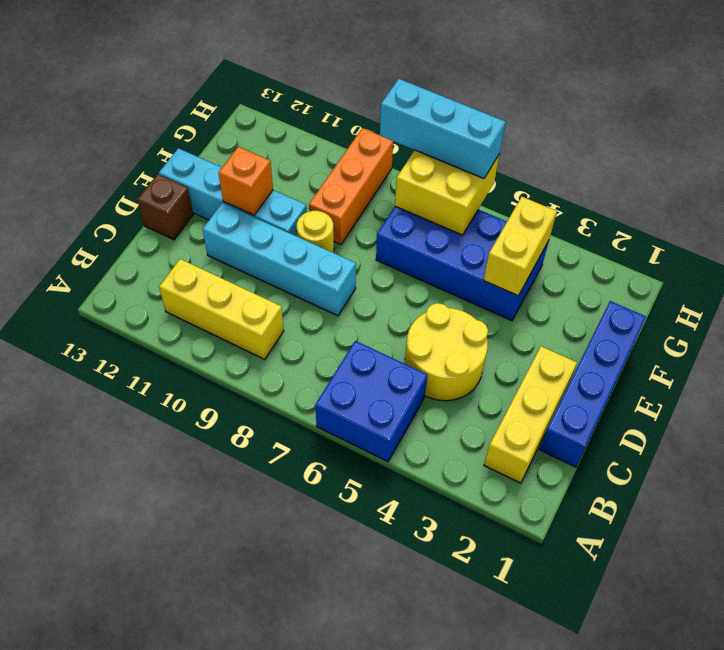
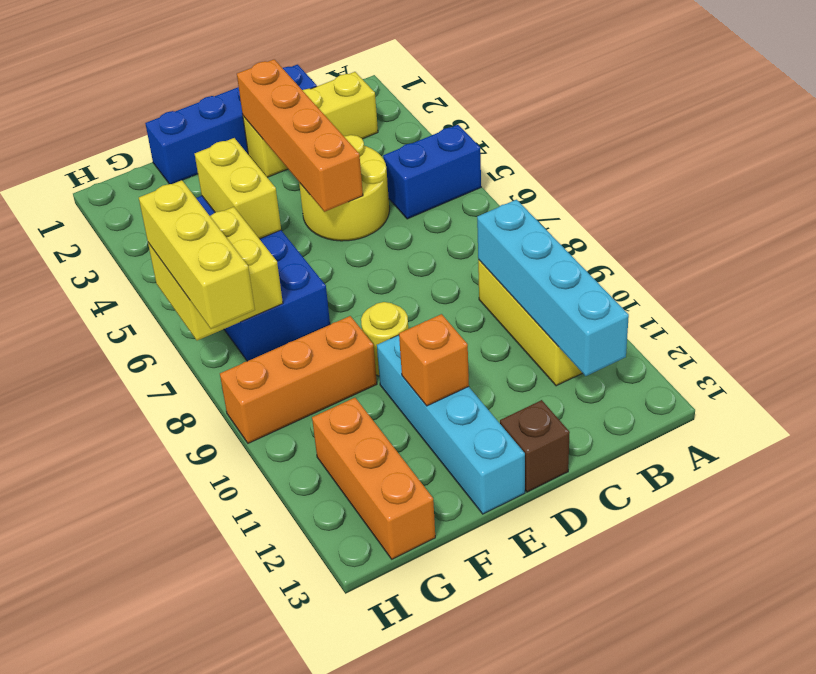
blue brick A5:B6 level 1 -> blue brick A5:B5 level 1
none -> orange brick D2:D5 level 2
cyan brick D8:D11 level 1 -> cyan brick B9:B12 level 2
yellow brick F4:G4 level 2 -> yellow brick F4:F5 level 2
none -> orange brick G11:G13 level 1
cyan brick H6:H8 level 3 -> yellow brick H6:H8 level 3

